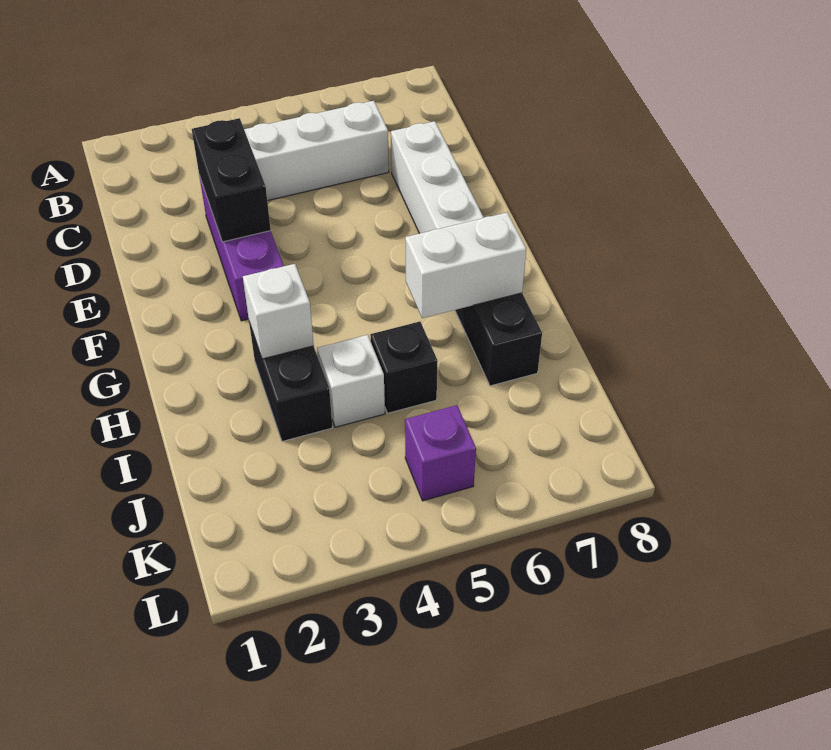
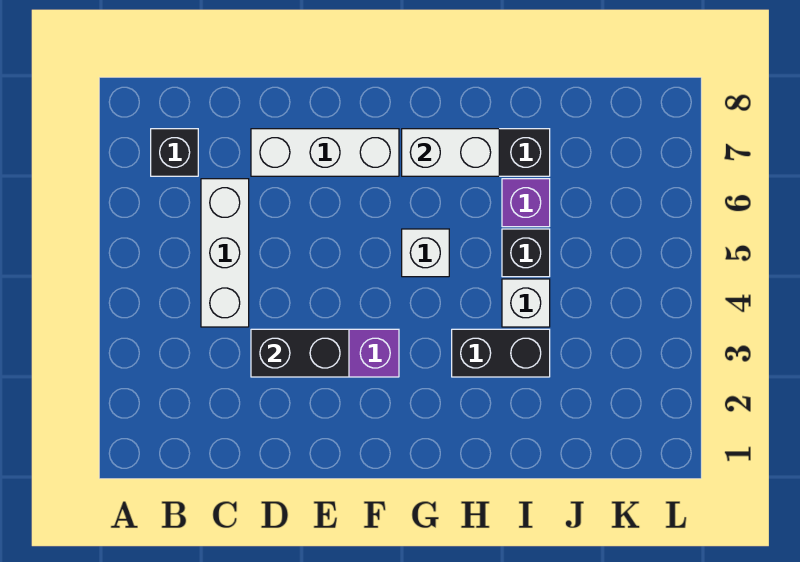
none -> black brick B7 level 1
white brick H3 level 2 -> white brick G5 level 1
white brick H6:H7 level 2 -> white brick G7:H7 level 2
purple brick K5 level 1 -> purple brick I6 level 1

